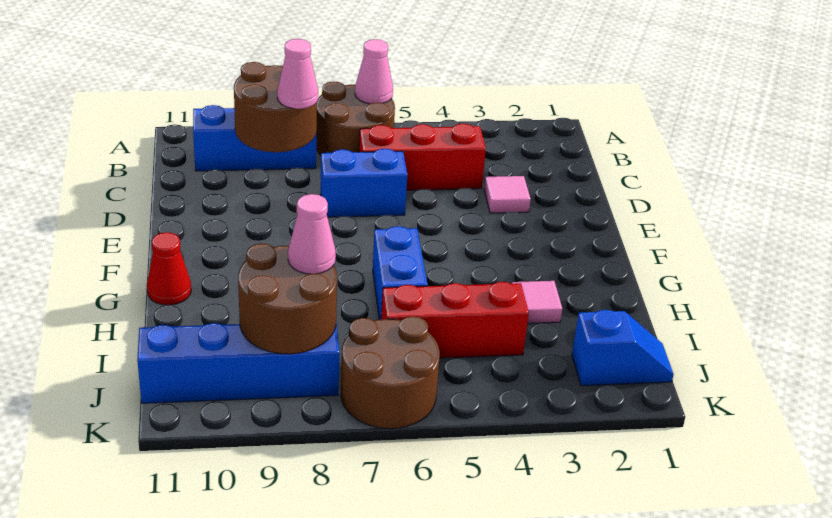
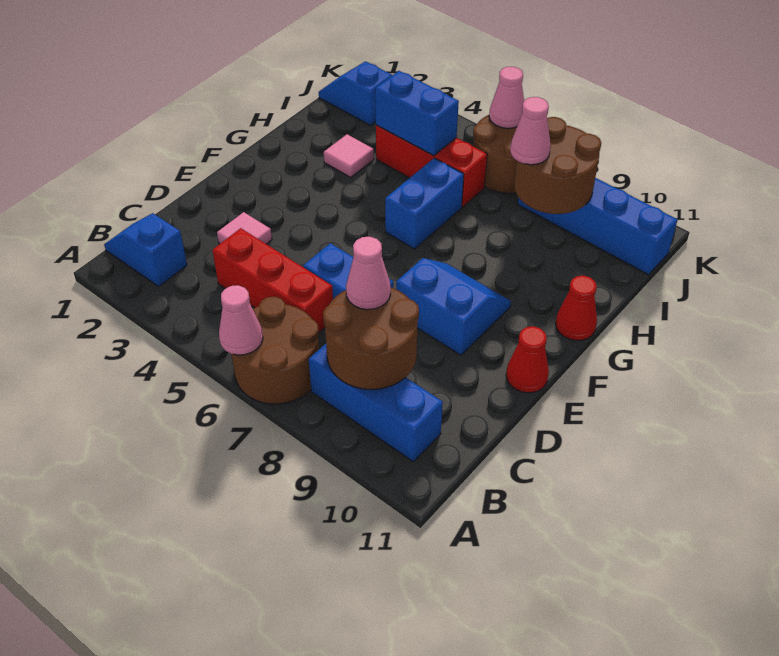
none -> blue slope B1:B2 level 1 top 2
none -> blue slope E8:F9 level 1 top E
none -> red cone E11 level 1
none -> blue brick I4:I5 level 2
none -> pink cone K6 level 2

